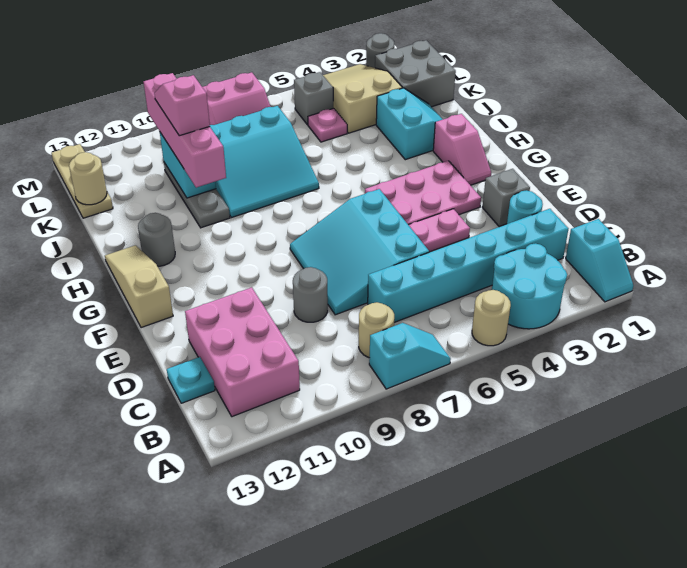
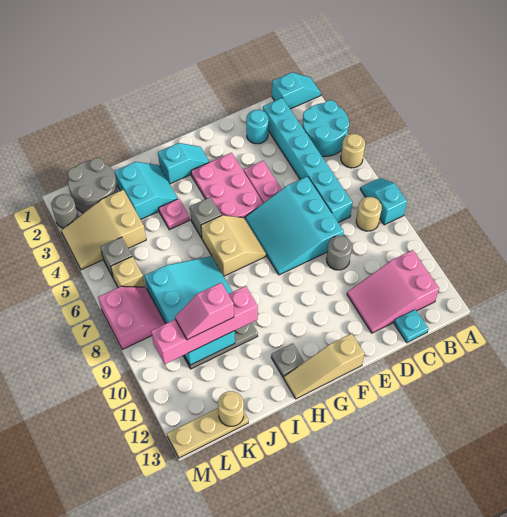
pink brick B11:D12 level 1 -> pink slope B11:D12 level 1 top B
cyan slope D6:F8 level 1 top 6 -> cyan slope D6:F8 level 1 top D
grey brick E2 level 1 -> grey brick H5 level 1
pink slope G2:H2 level 1 top H -> cyan slope G2:H2 level 1 top H
none -> tan slope G6:H7 level 1 top H
grey round brick H12 level 1 -> grey plate H12 level 1
cyan slope I2:J3 level 1 top 3 -> cyan slope I2:J3 level 1 top J
grey brick K1:L2 level 1 -> grey round brick K1:L2 level 1
pink plate K5 level 1 -> pink plate I4 level 1
none -> tan brick L6 level 1

